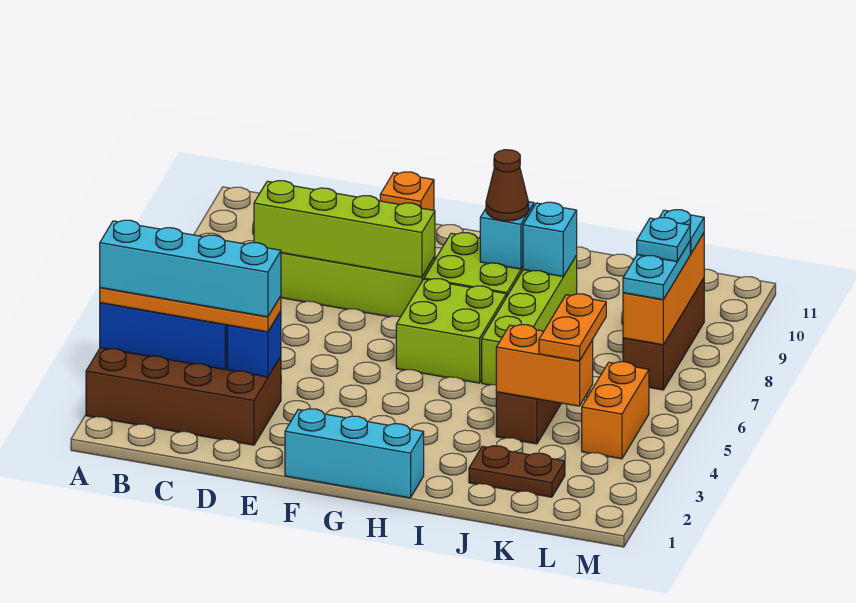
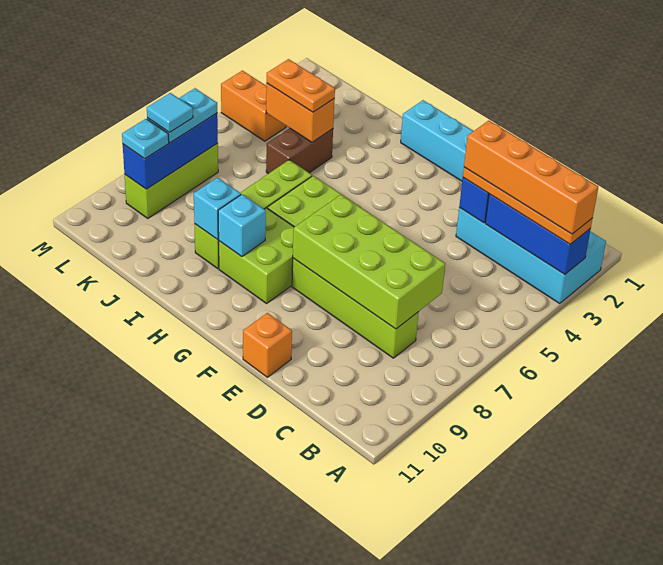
brown brick A2:D3 level 1 -> cyan brick A2:D3 level 1
cyan brick A3:D3 level 4 -> orange brick A3:D3 level 4
lime brick C8:F8 level 2 -> lime brick C7:F8 level 2
brown cone H9 level 3 -> none
brown plate J2:K2 level 1 -> none
orange plate K4:K5 level 3 -> orange plate J4:K4 level 3
orange brick L4:L5 level 1 -> orange brick L4:M4 level 1
brown brick L7:L9 level 1 -> lime brick L7:L9 level 1
orange brick L7:L9 level 2 -> blue brick L7:L9 level 2
cyan plate L8 level 4 -> cyan tile L8 level 4

